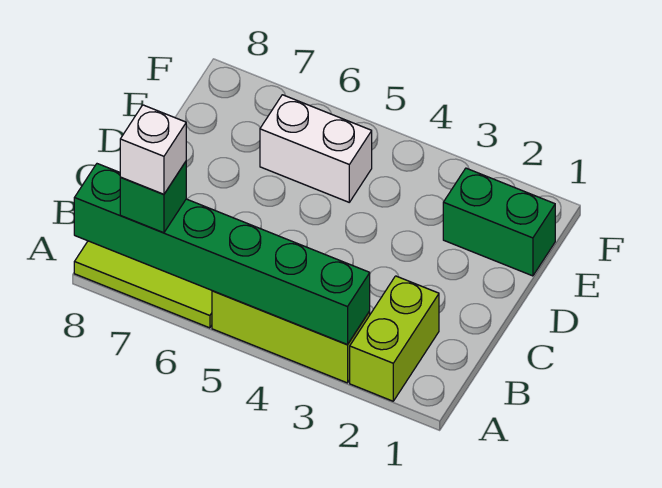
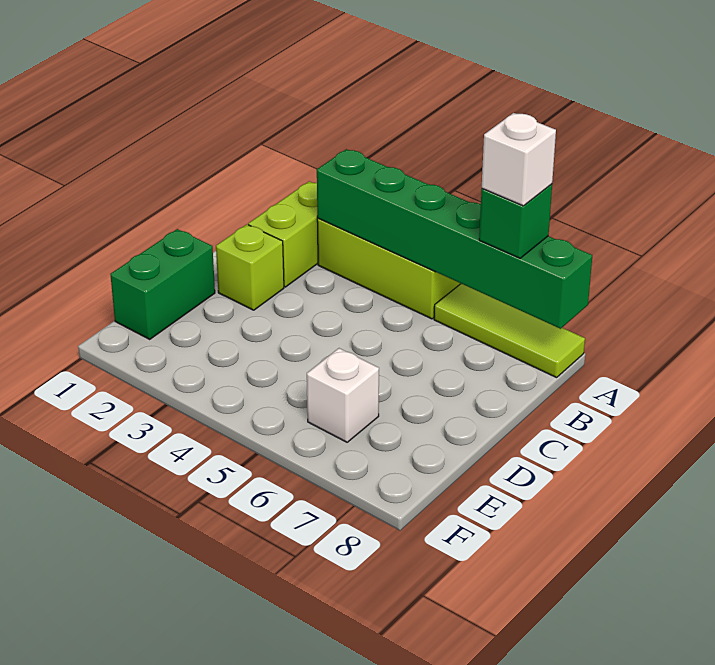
none -> lime brick C2 level 1
green brick E1:E2 level 1 -> green brick D1:E1 level 1
white brick E5:E6 level 1 -> white brick E6 level 1

